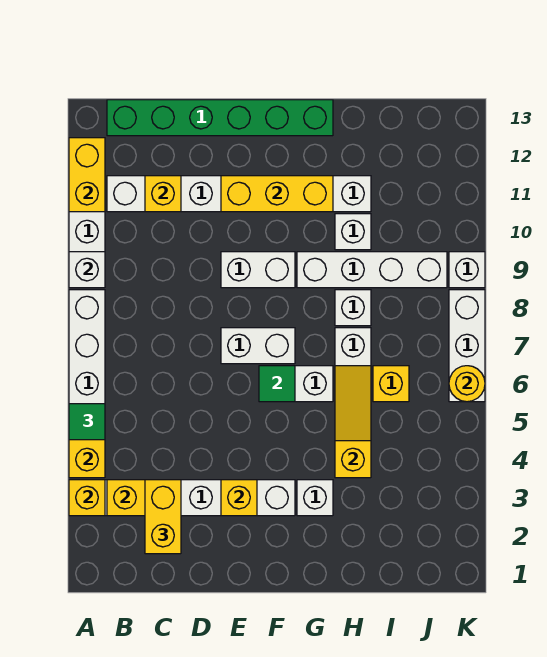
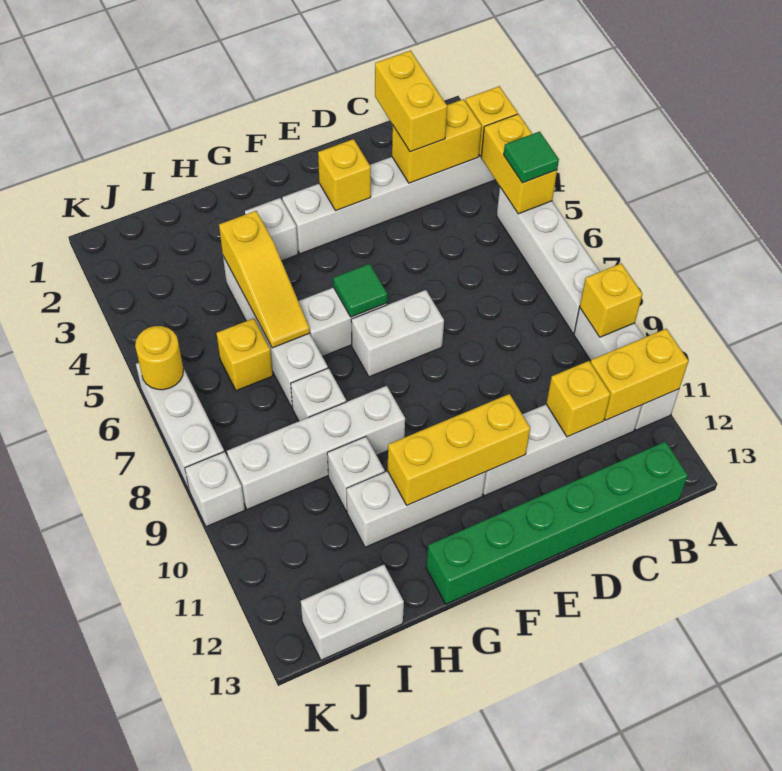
white brick A9 level 2 -> yellow brick A9 level 2
yellow brick A11:A12 level 2 -> yellow brick A11:B11 level 2
white brick E9:F9 level 1 -> white brick I13:J13 level 1

